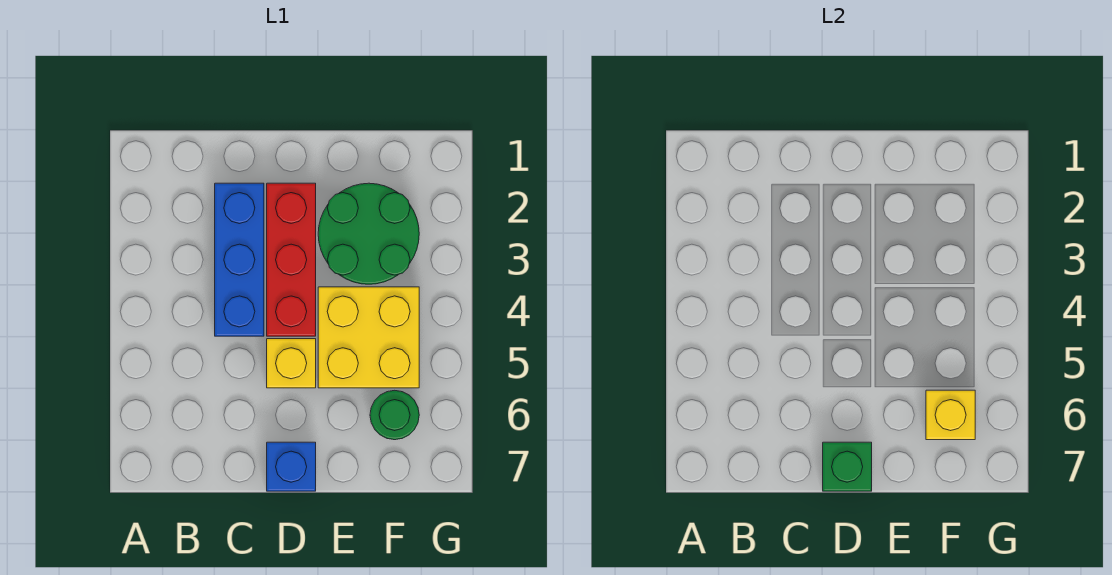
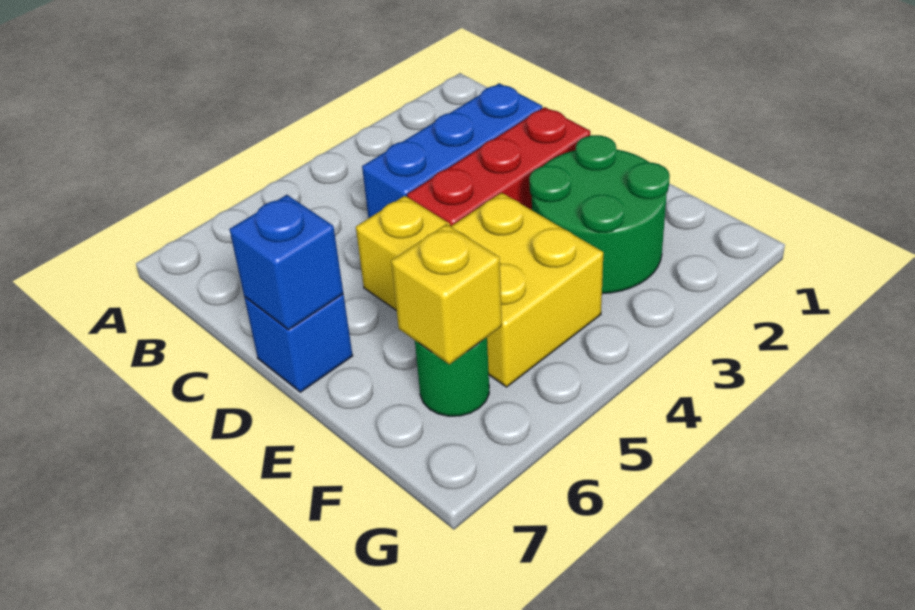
green brick D7 level 2 -> blue brick D7 level 2

